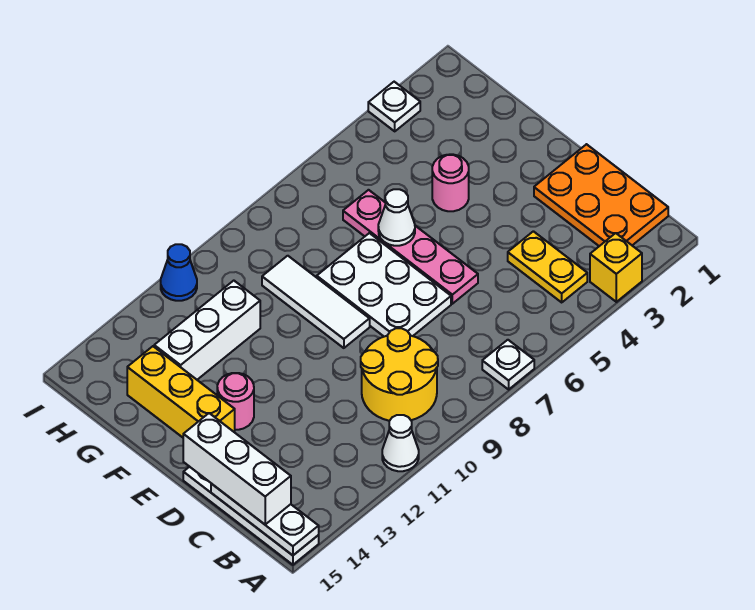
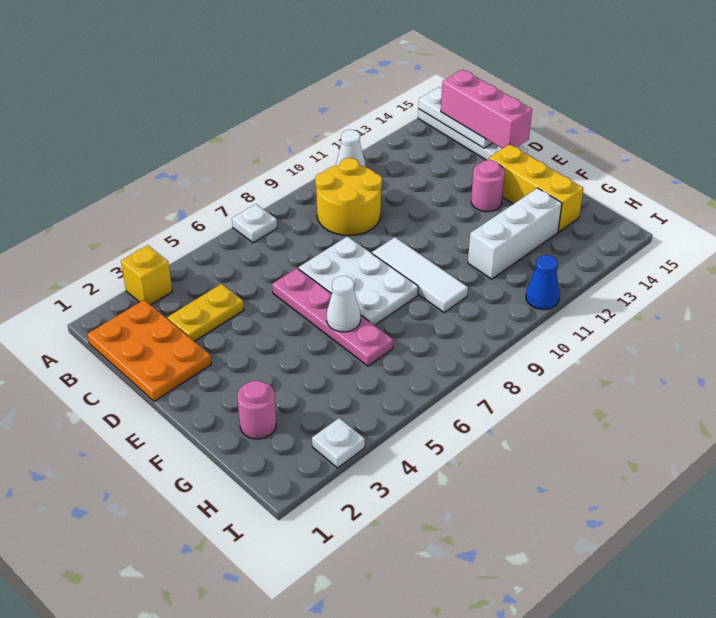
yellow plate B4:C4 level 1 -> yellow plate C3:C4 level 1
white brick B15:D15 level 3 -> pink brick B15:D15 level 3
pink round brick F4 level 1 -> pink round brick G2 level 1

